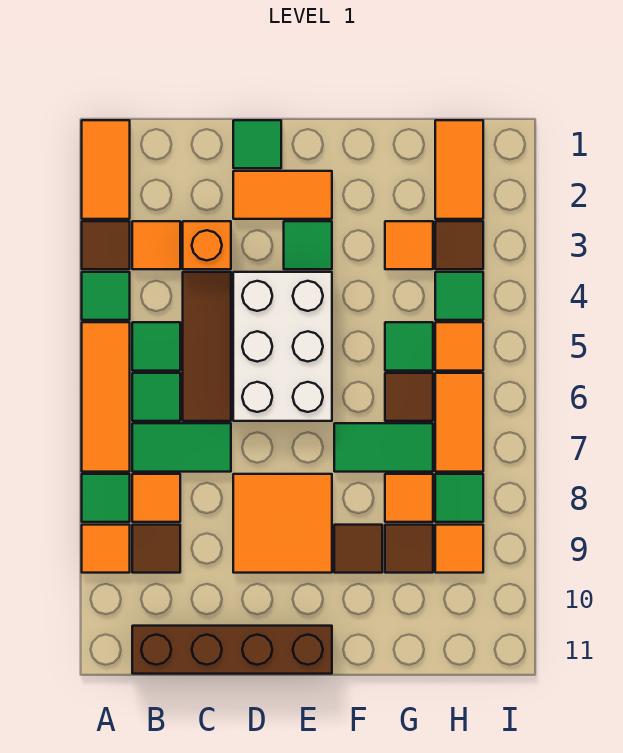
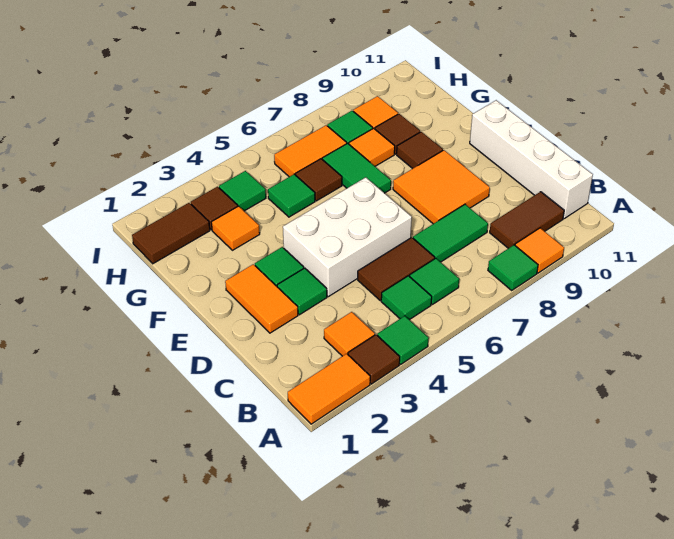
orange tile A5:A7 level 1 -> none
green tile B7:C7 level 1 -> green tile C7:C8 level 1
orange tile B8 level 1 -> none
brown tile B9 level 1 -> brown tile B9:B10 level 1
brown brick B11:E11 level 1 -> white brick B11:E11 level 1
orange brick C3 level 1 -> none
brown tile C4:C6 level 1 -> brown tile C5:C6 level 1
green tile D1 level 1 -> green tile D3 level 1
orange tile H1:H2 level 1 -> brown tile H1:H2 level 1
orange tile H5 level 1 -> none

